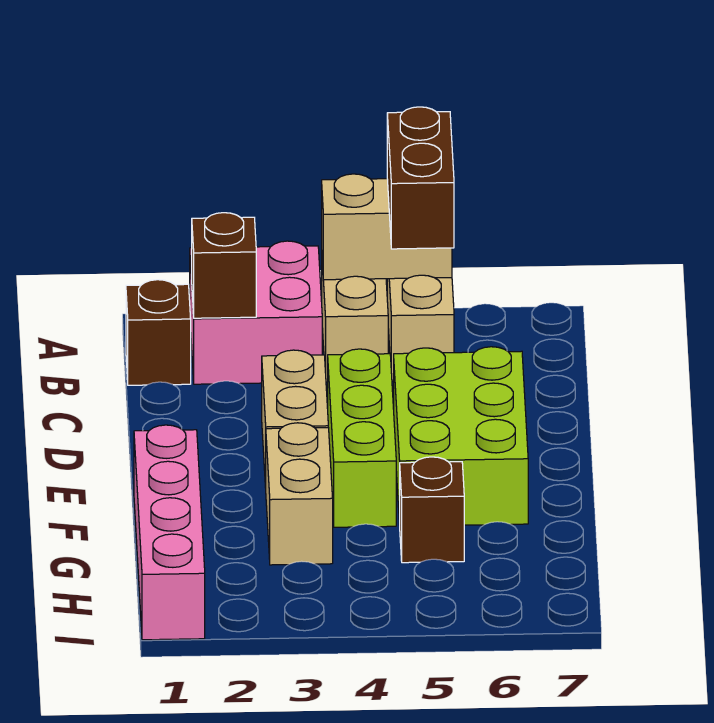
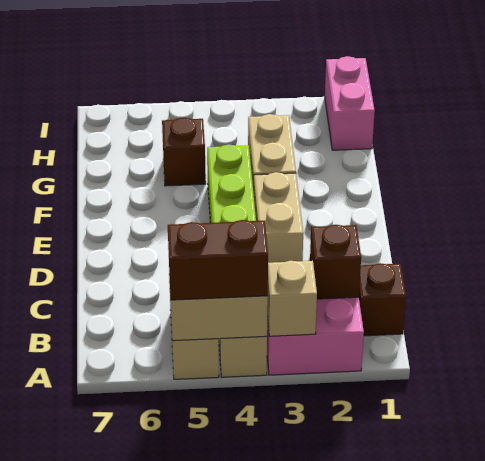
none -> tan brick A3 level 2
brown brick A5:B5 level 3 -> brown brick A4:A5 level 3
lime brick D5:F6 level 1 -> none
pink brick F1:I1 level 1 -> pink brick H1:I1 level 1

